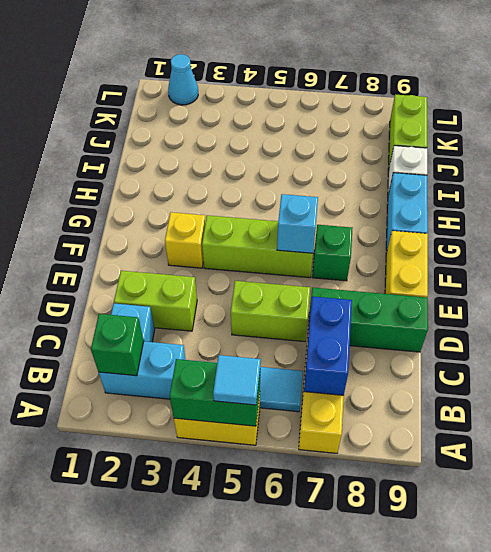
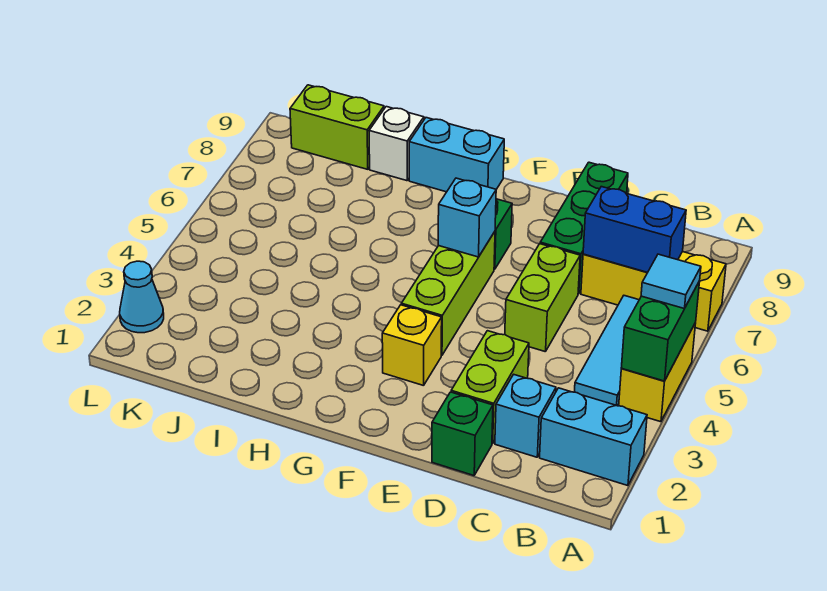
cyan brick B2:B3 level 1 -> cyan brick A2:B2 level 1
green brick B2 level 2 -> green brick D1 level 1
yellow brick E9:F9 level 1 -> none

